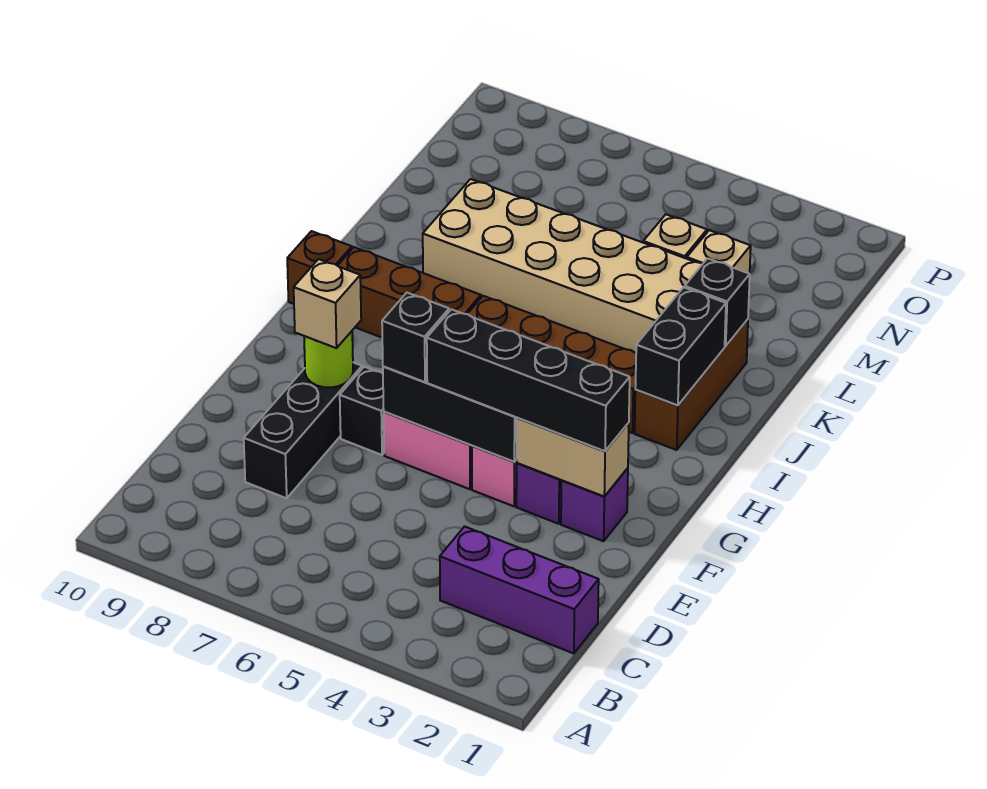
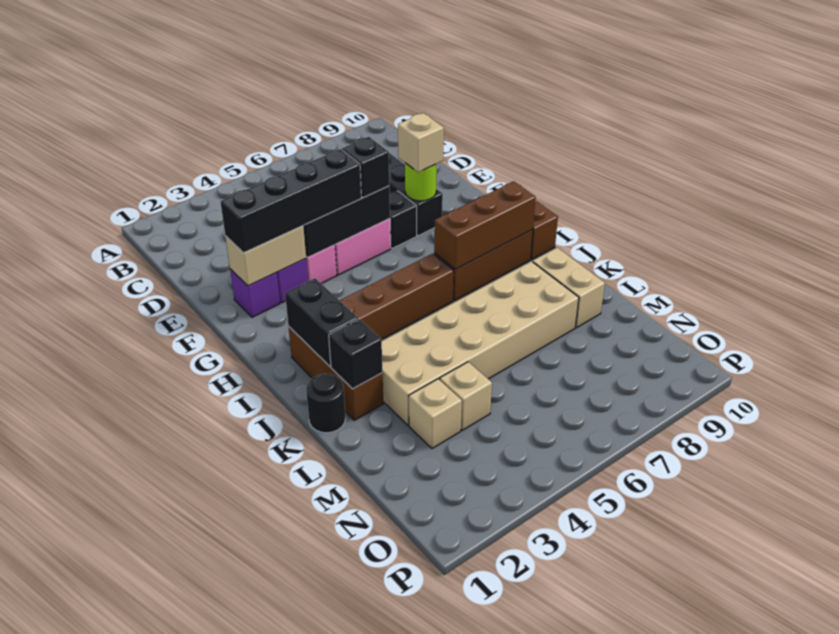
purple brick C1:C3 level 1 -> none
none -> brown brick I7:I9 level 2
none -> black round brick K1 level 1
none -> tan brick K9:L9 level 1

